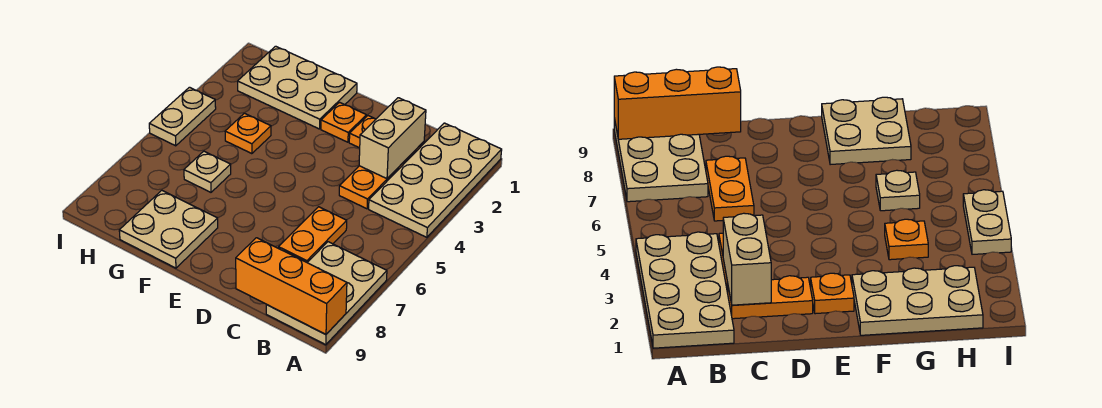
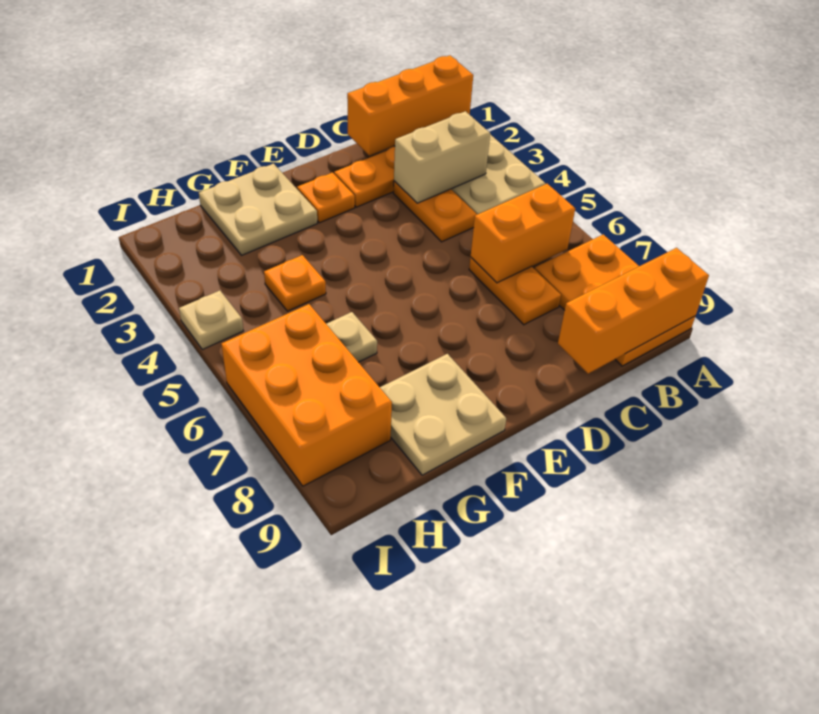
none -> orange brick A1:C1 level 2
tan plate A7:B9 level 1 -> orange plate A7:B9 level 1
none -> orange brick B6:C6 level 2
tan brick C2:C3 level 2 -> tan brick B3:C3 level 2
tan plate F1:H2 level 1 -> tan plate F1:G2 level 1
none -> orange brick H6:I8 level 1
tan plate I4:I5 level 1 -> tan plate I4 level 1

